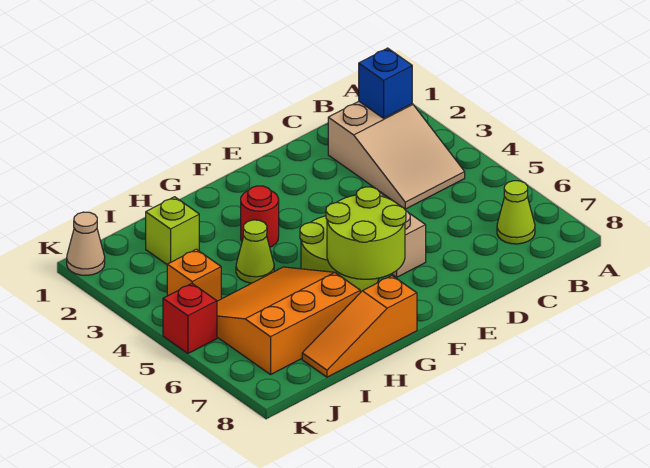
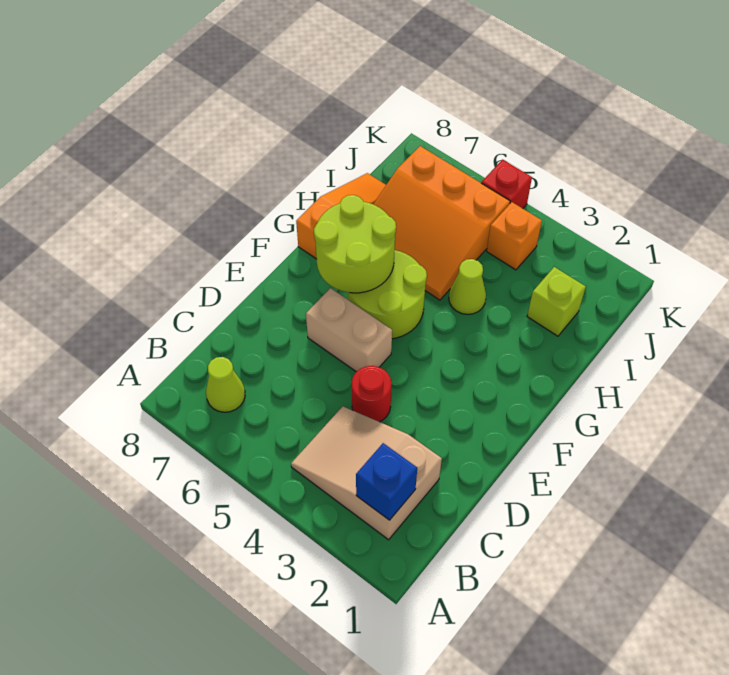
red round brick G3 level 1 -> red round brick D4 level 1
orange slope H5:J7 level 1 top 7 -> orange slope H5:J7 level 1 top J
tan cone K1 level 1 -> none

